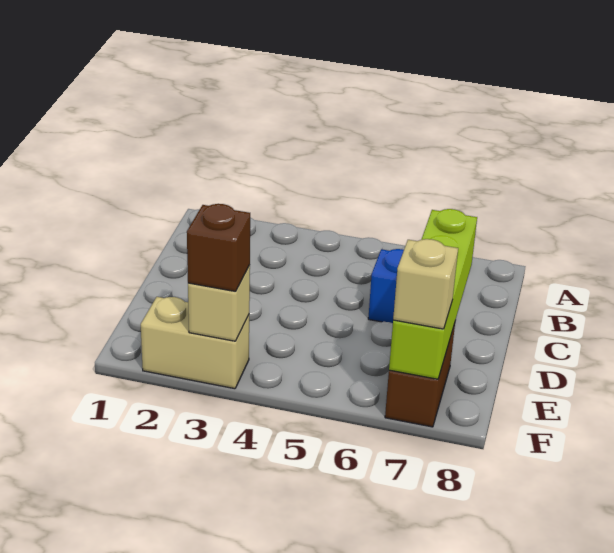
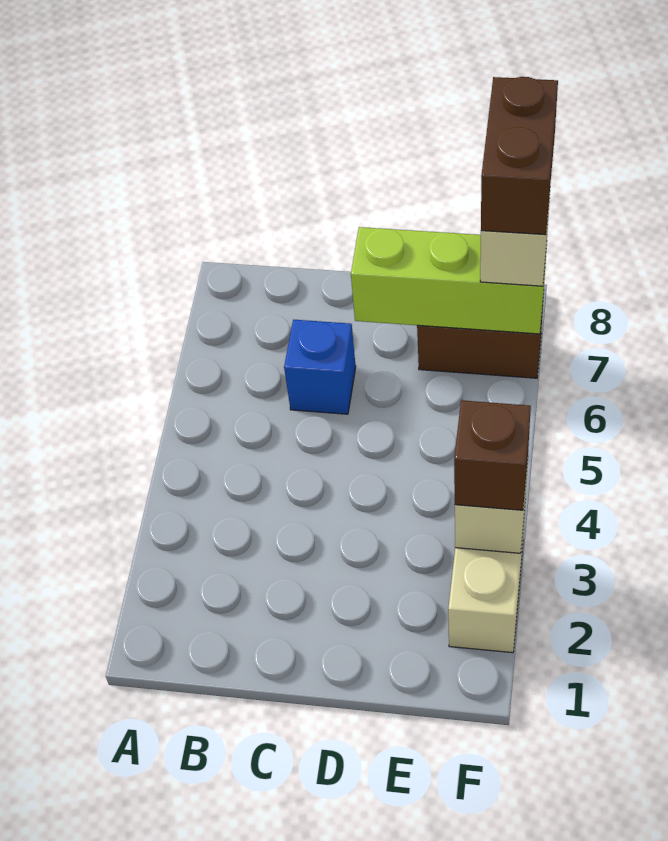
lime brick C7:F7 level 2 -> lime brick D7:F7 level 2
none -> brown brick F7:F8 level 4

